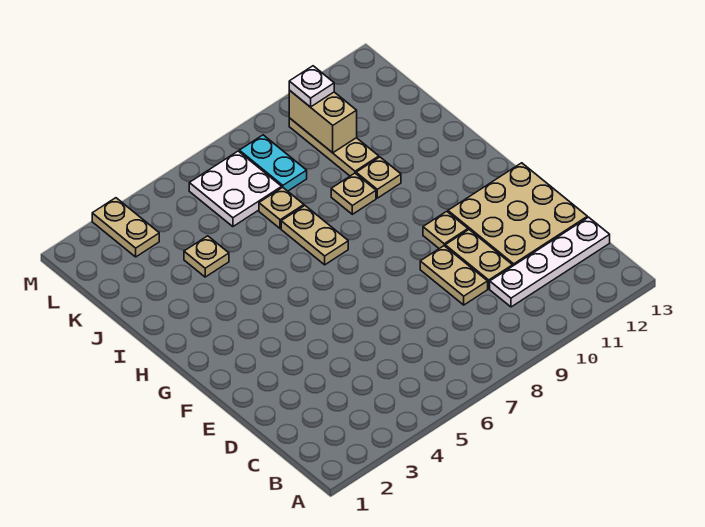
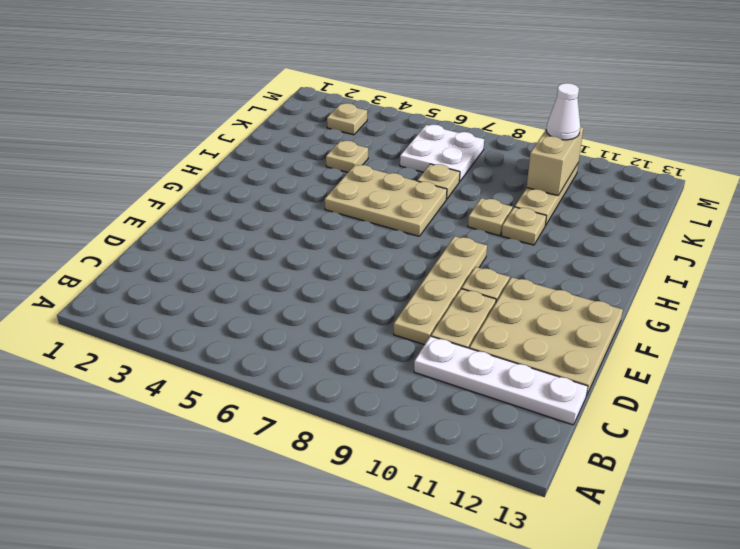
tan plate D9:E9 level 1 -> tan plate D9:G9 level 1
tan plate H7:I7 level 1 -> tan plate H5:I7 level 1
cyan plate K8:L8 level 1 -> none
tan plate L3:M3 level 1 -> tan plate L3 level 1
white plate L10 level 3 -> white cone L10 level 3

